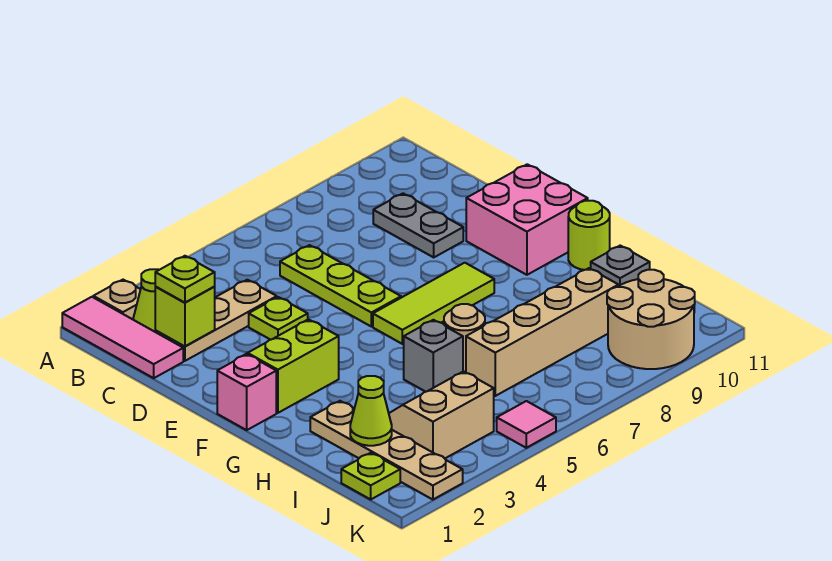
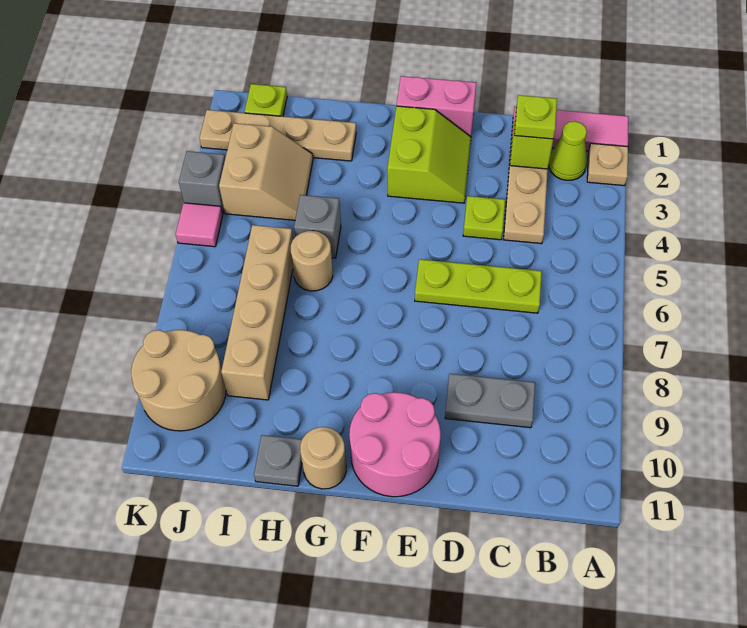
pink brick E10:F11 level 1 -> pink round brick E10:F11 level 1
pink brick F1 level 1 -> pink brick E1:F1 level 1
lime tile F6:F8 level 1 -> none
lime round brick G11 level 1 -> tan round brick G11 level 1
lime cone I2 level 2 -> none
none -> grey brick K4 level 1

